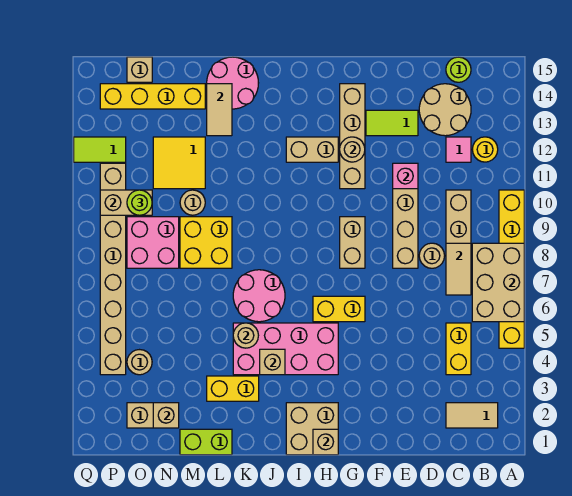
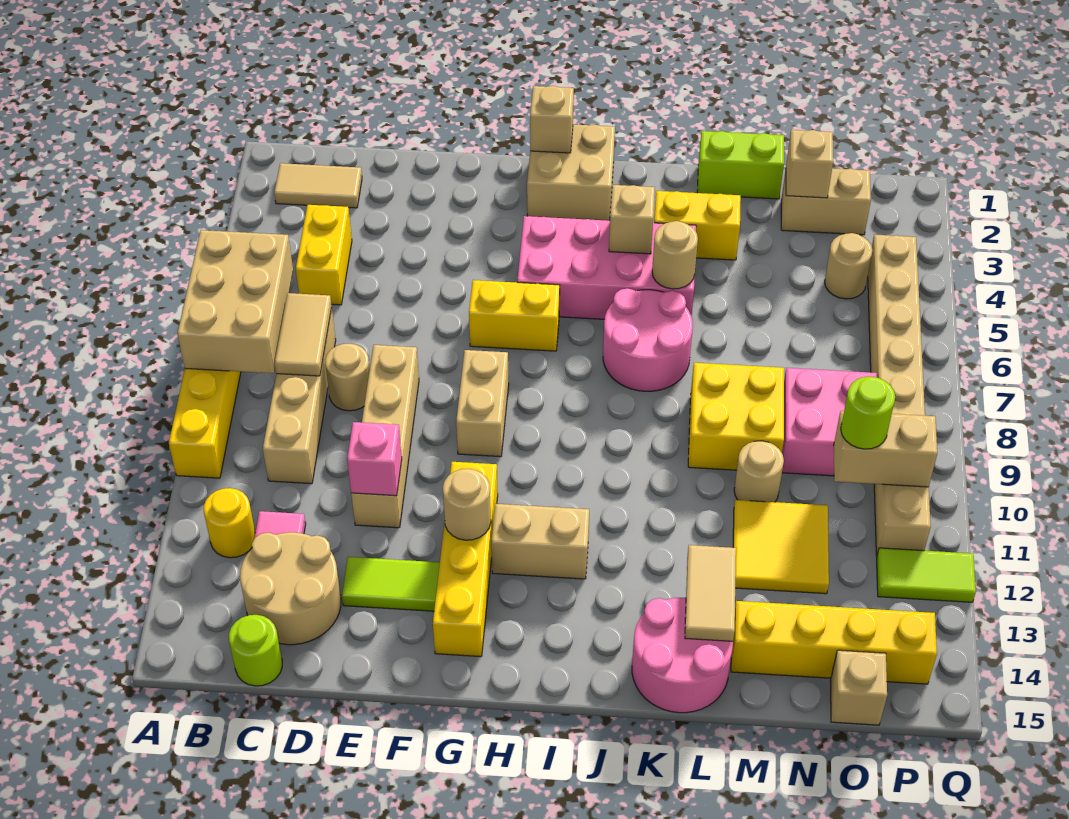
tan brick G11:G14 level 1 -> yellow brick G11:G14 level 1

